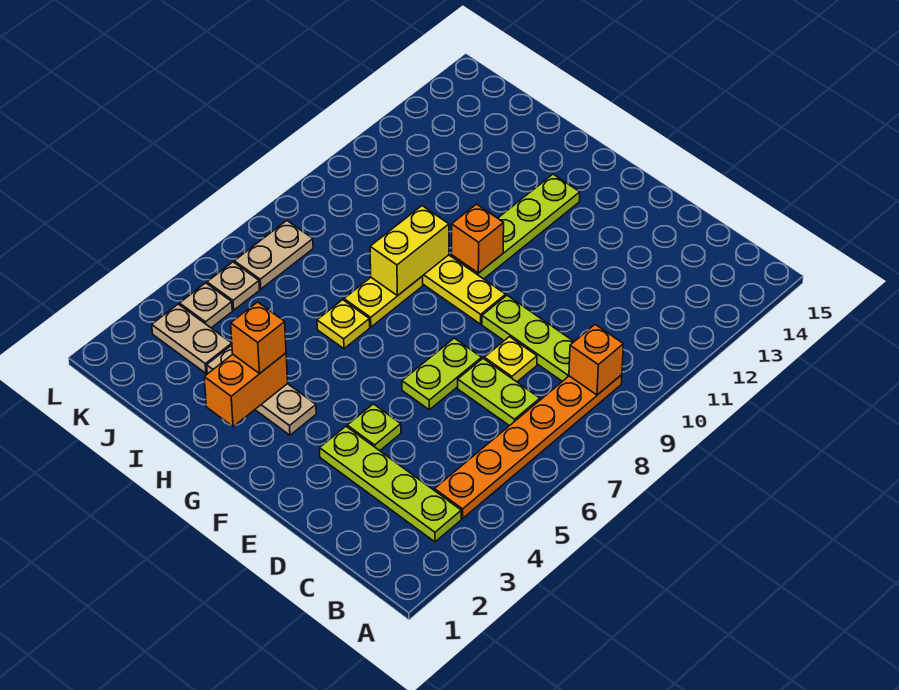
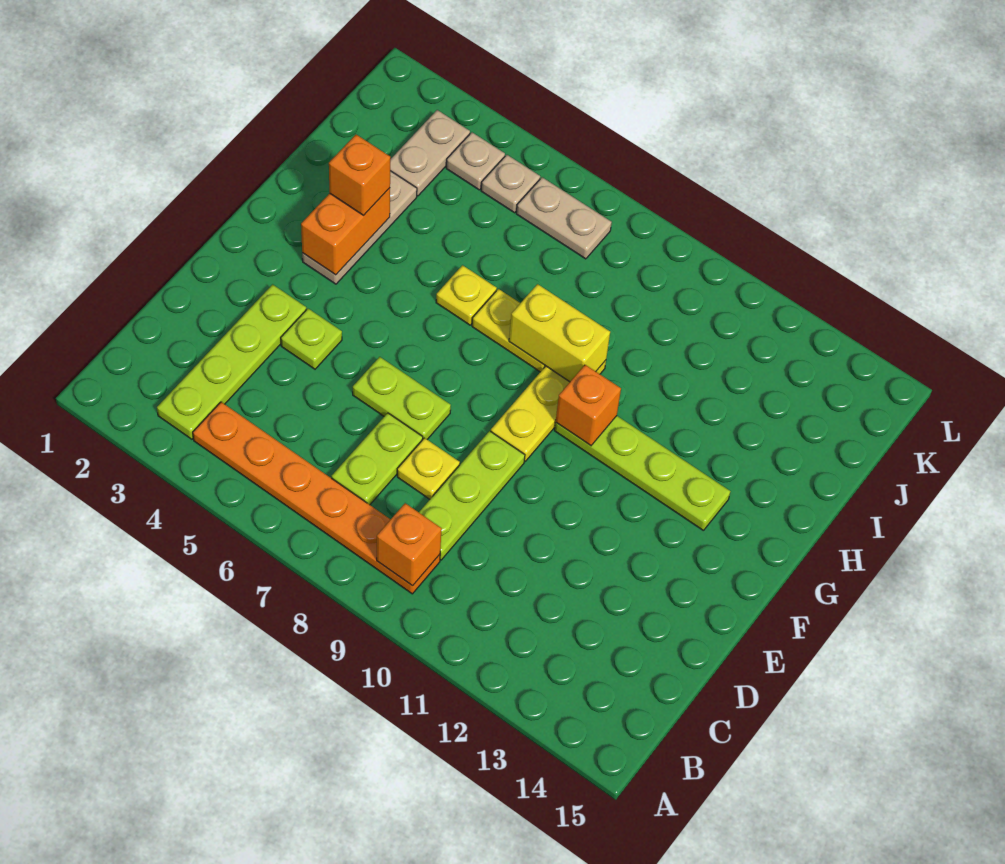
orange brick H2:H3 level 2 -> orange brick G3:H3 level 2

